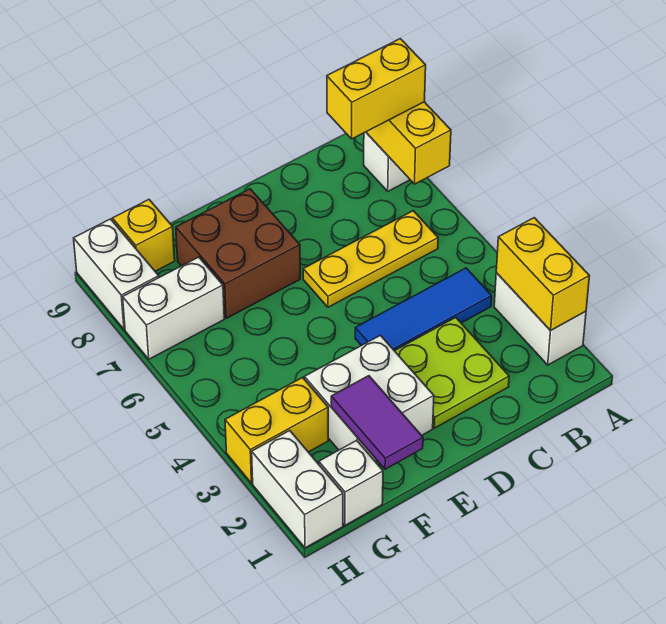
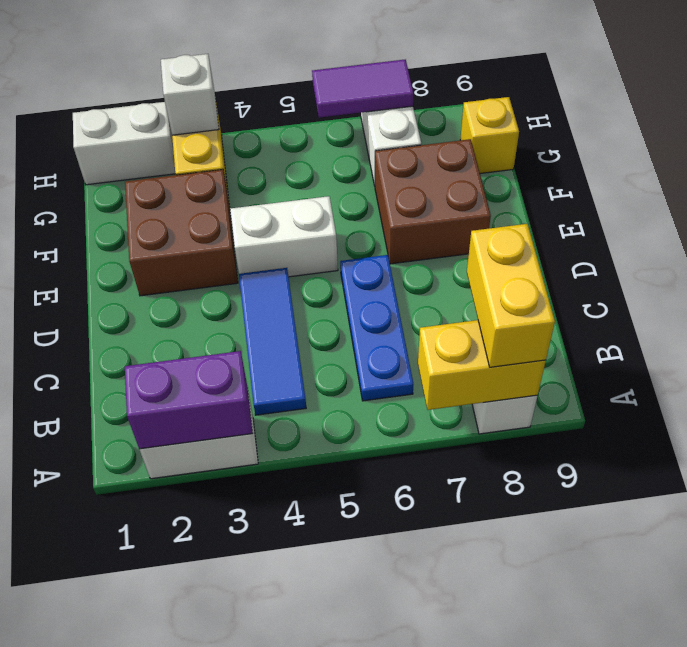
yellow brick A2:A3 level 2 -> purple brick A2:A3 level 2
yellow plate B6:D6 level 1 -> blue plate B6:D6 level 1
lime plate C2:D3 level 1 -> none
white brick E2:F3 level 1 -> brown brick E2:F3 level 1
purple tile F1:F2 level 2 -> purple tile H6:H7 level 2
white brick G1 level 1 -> white brick H3 level 2
white brick H8:H9 level 1 -> white brick E4:E5 level 1

